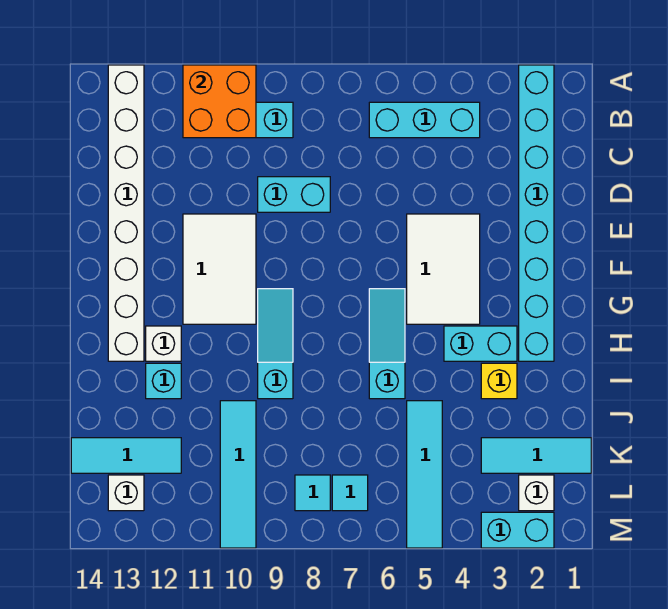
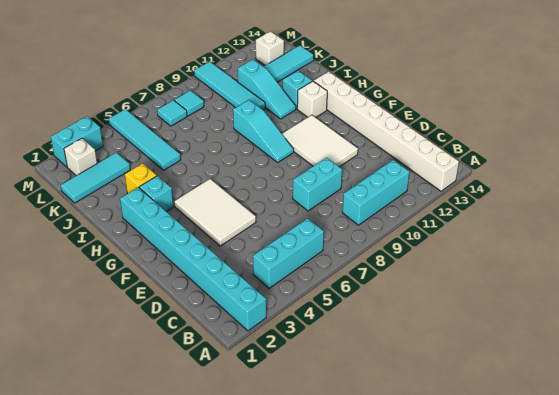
orange brick A10:B11 level 2 -> none
cyan slope G6:I6 level 1 top I -> cyan slope I11:K11 level 1 top K
cyan brick H3:H4 level 1 -> cyan brick H3 level 1

